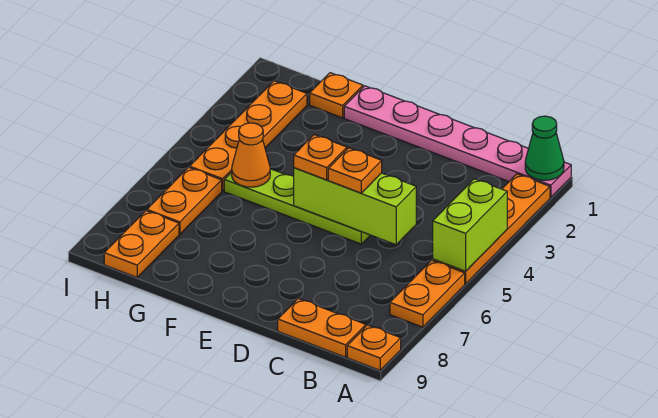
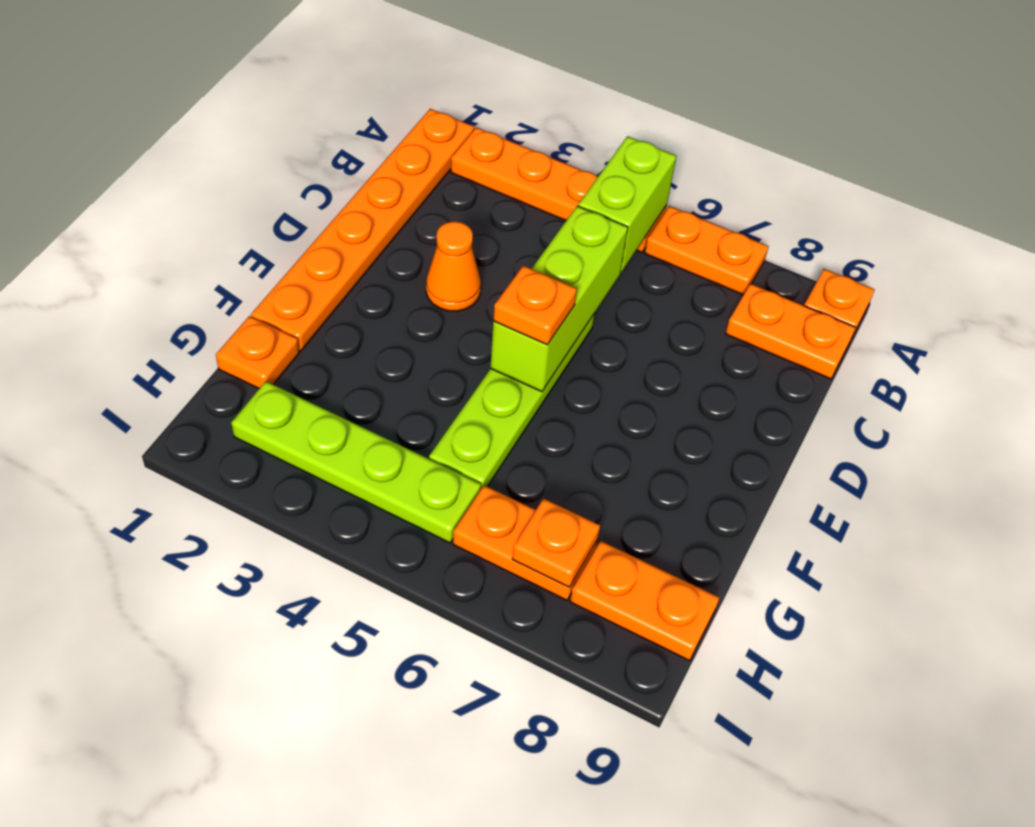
pink plate A1:F1 level 1 -> orange plate A1:F1 level 1
green cone A1 level 2 -> none
lime brick A4:A5 level 2 -> lime brick A5:B5 level 2
orange plate B9:C9 level 1 -> orange plate B8:B9 level 1
orange plate D5 level 3 -> orange plate H7 level 2
orange cone G5 level 2 -> orange cone D3 level 1
orange plate H2:H5 level 1 -> lime plate H2:H5 level 1

